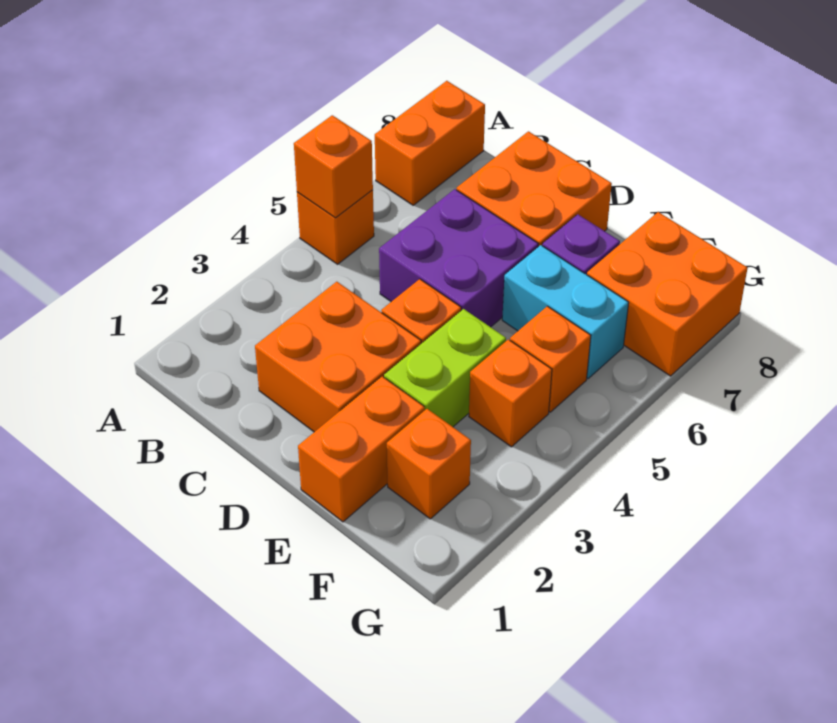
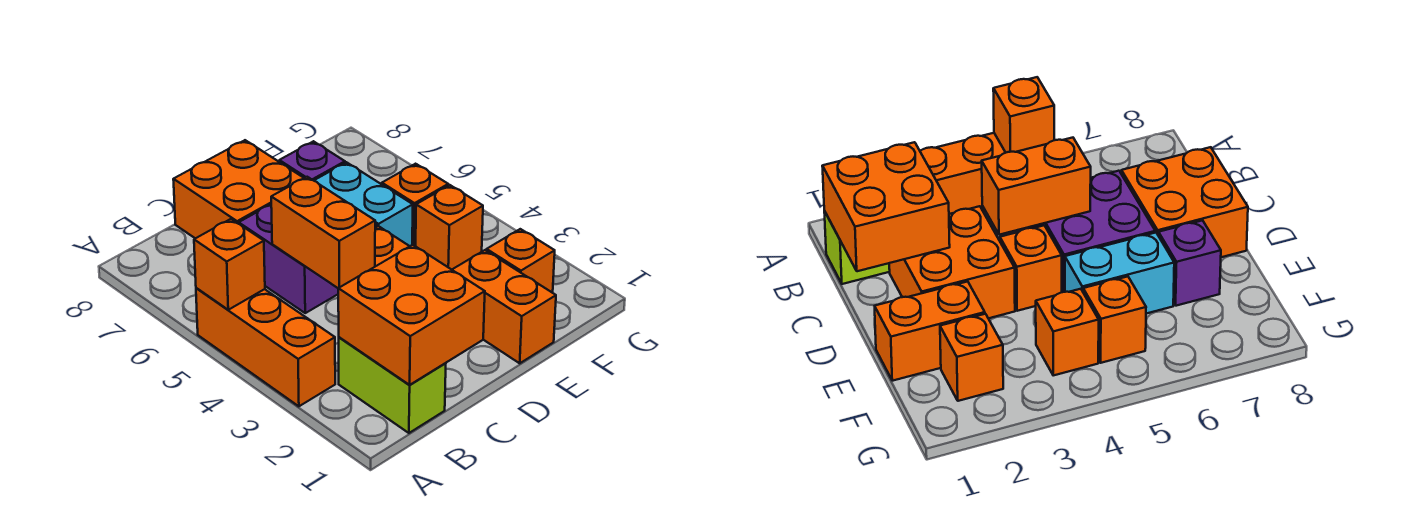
orange brick A5 level 1 -> orange brick A3:A5 level 1
orange brick A7:A8 level 1 -> orange brick C4:C5 level 2
lime brick E3:E4 level 1 -> lime brick B1:B2 level 1
cyan brick E6:F6 level 1 -> cyan brick E5:E6 level 1
orange brick F7:G8 level 1 -> orange brick B1:C2 level 2

